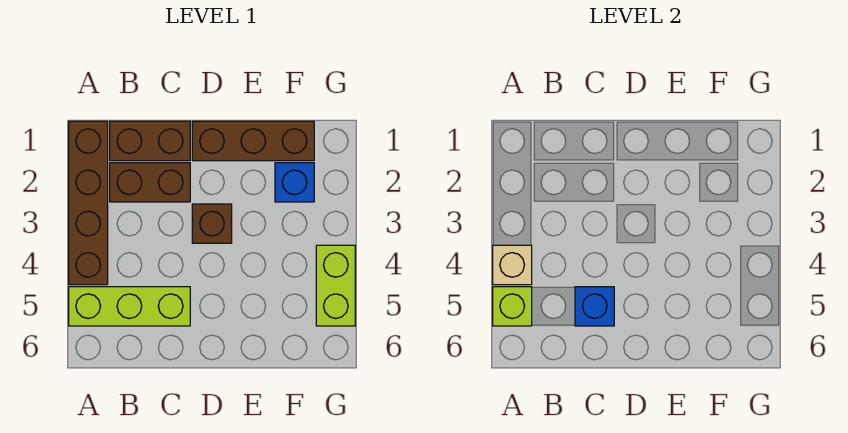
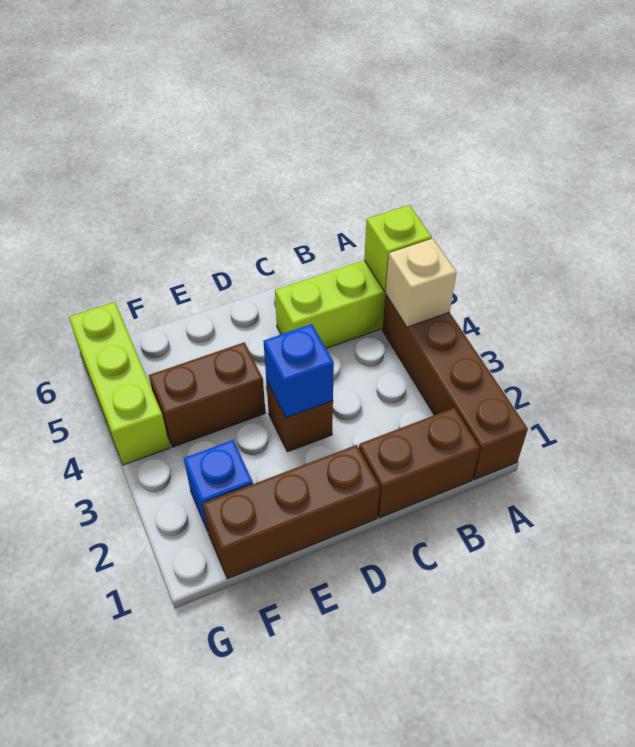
brown brick B2:C2 level 1 -> brown brick E4:F4 level 1
blue brick C5 level 2 -> blue brick D3 level 2
lime brick G4:G5 level 1 -> lime brick G4:G6 level 1

